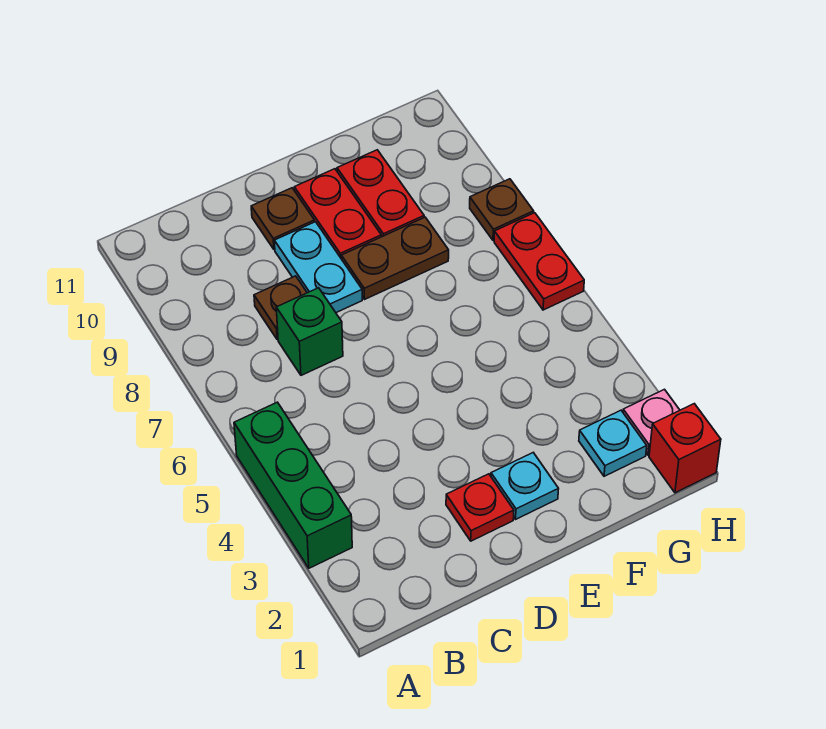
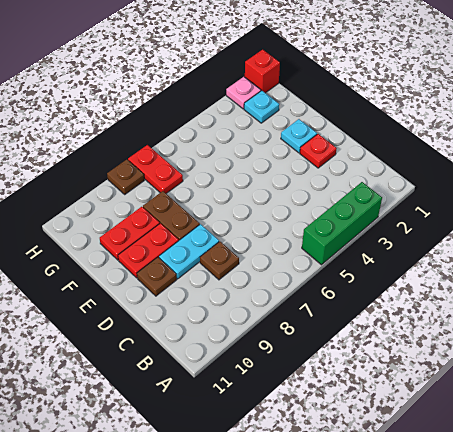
green brick C7 level 1 -> none
red plate H6:H7 level 1 -> red plate G7:H7 level 1

